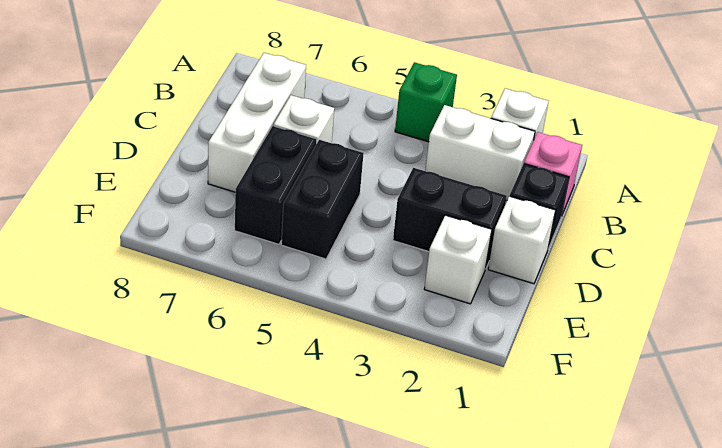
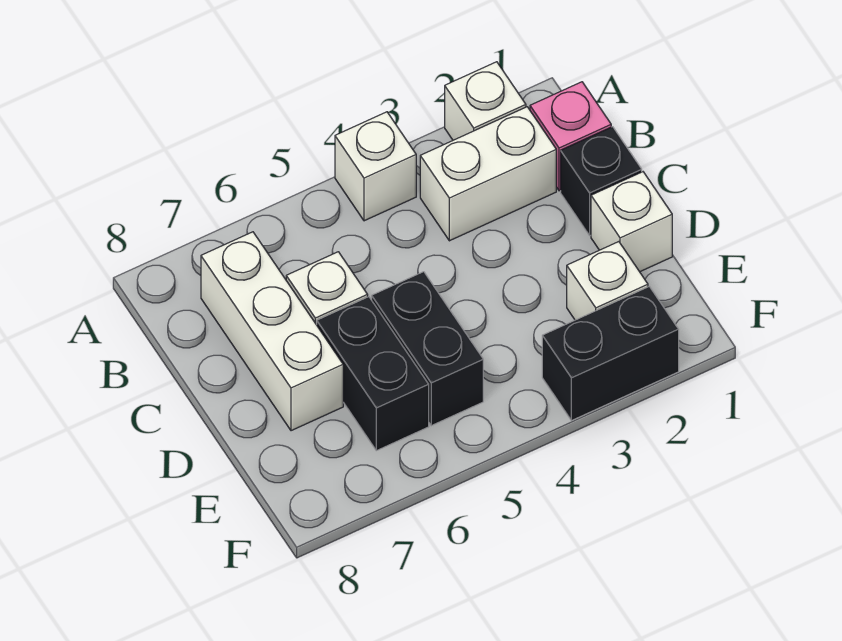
green brick A4 level 1 -> white brick A4 level 1
black brick D2:D3 level 1 -> black brick F2:F3 level 1

